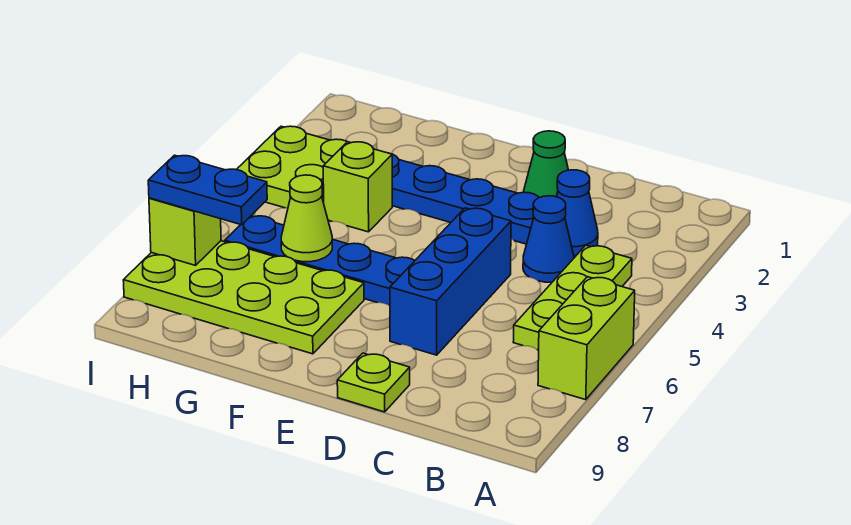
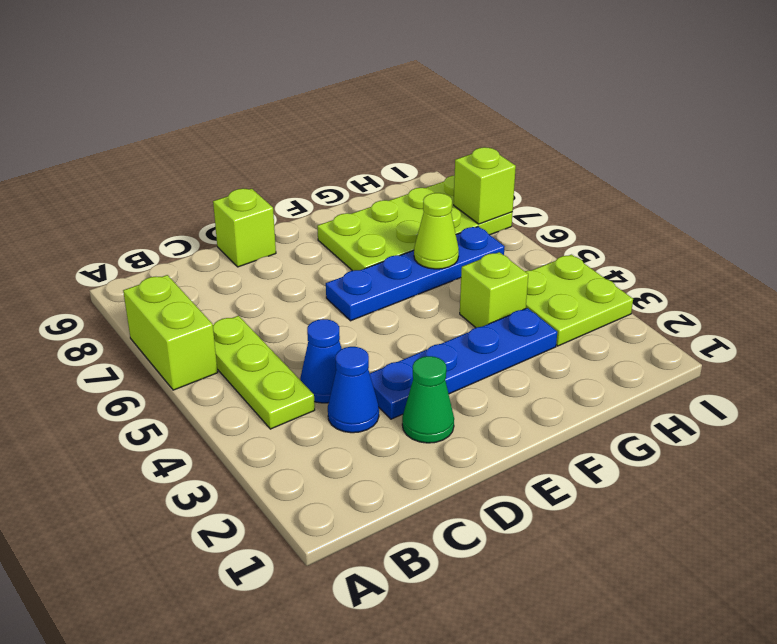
blue brick D5:D7 level 1 -> none
lime plate D9 level 1 -> lime brick D9 level 1
blue plate H7:I7 level 3 -> none

